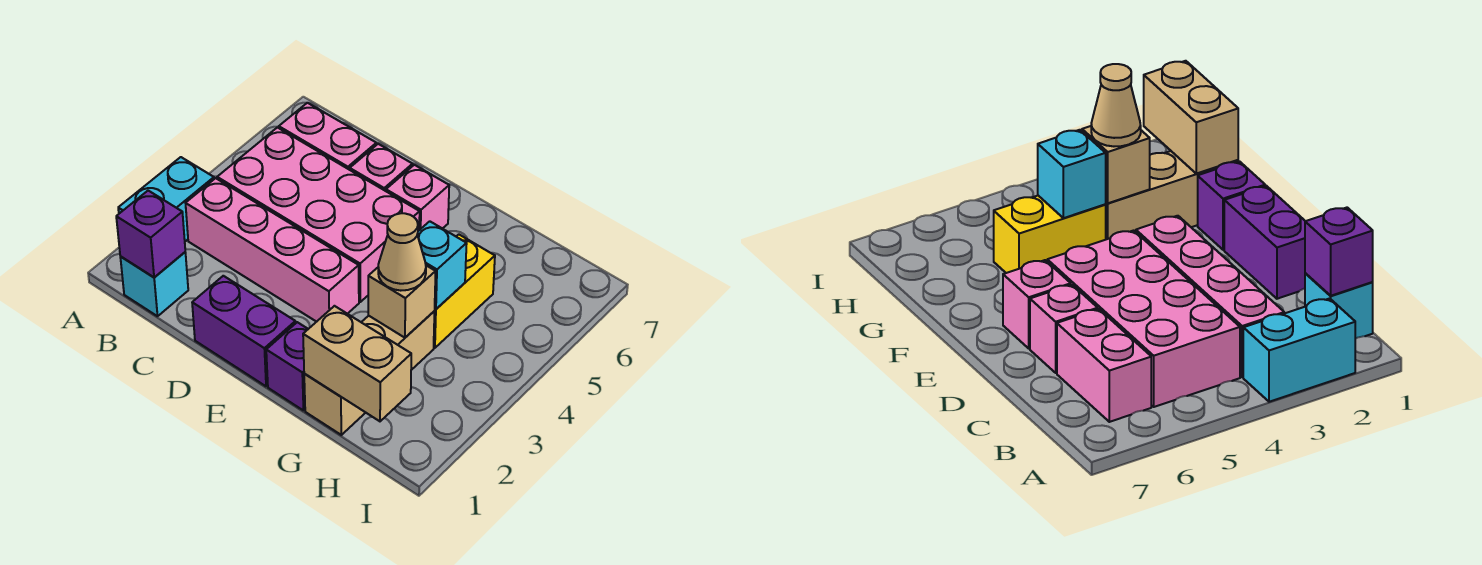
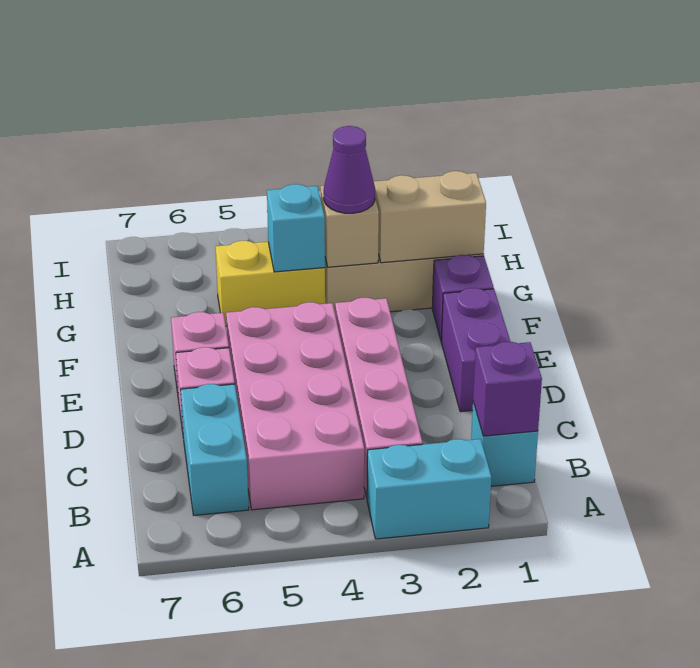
pink brick B6:C6 level 1 -> cyan brick B6:C6 level 1
tan brick G1:H1 level 2 -> tan brick G1:G2 level 2
tan cone G3 level 3 -> purple cone G3 level 3

